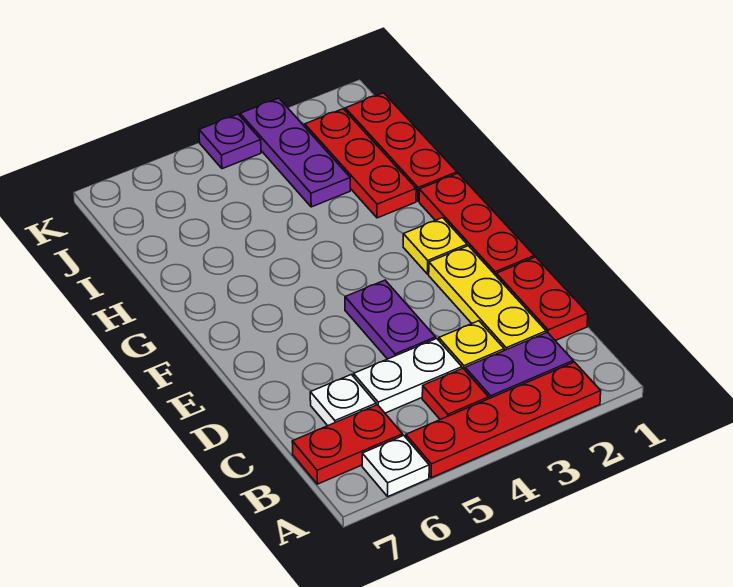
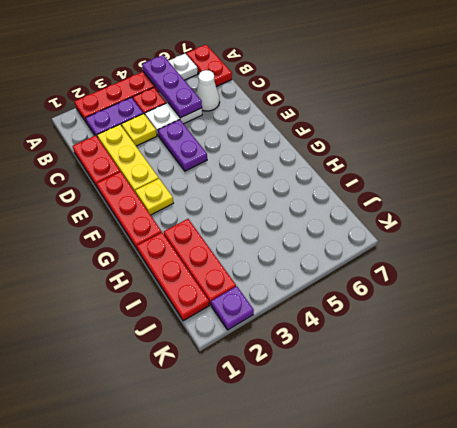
red plate B6:B7 level 1 -> red plate A7:B7 level 1
white plate C6 level 1 -> white cone C6 level 1
purple plate I3:K3 level 1 -> purple plate A5:C5 level 2
purple plate K4 level 1 -> purple plate K2 level 1

